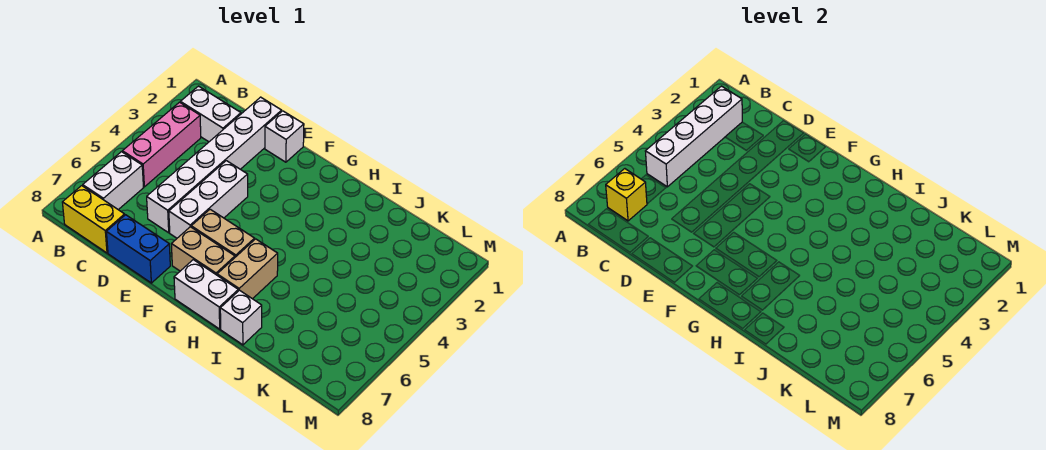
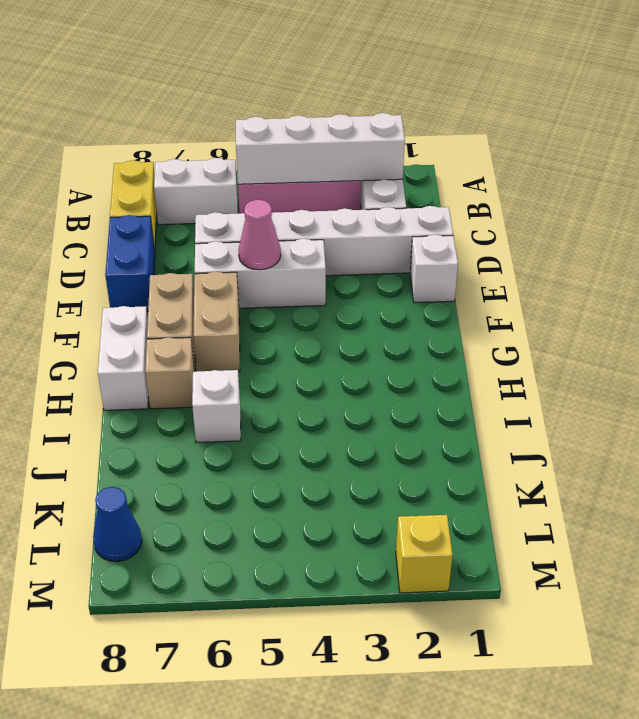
yellow brick B7 level 2 -> yellow brick M2 level 1
none -> pink cone E5 level 2
tan brick H6:H7 level 1 -> tan brick H7 level 1
white brick I8 level 1 -> white brick I6 level 1
none -> blue cone L8 level 1

